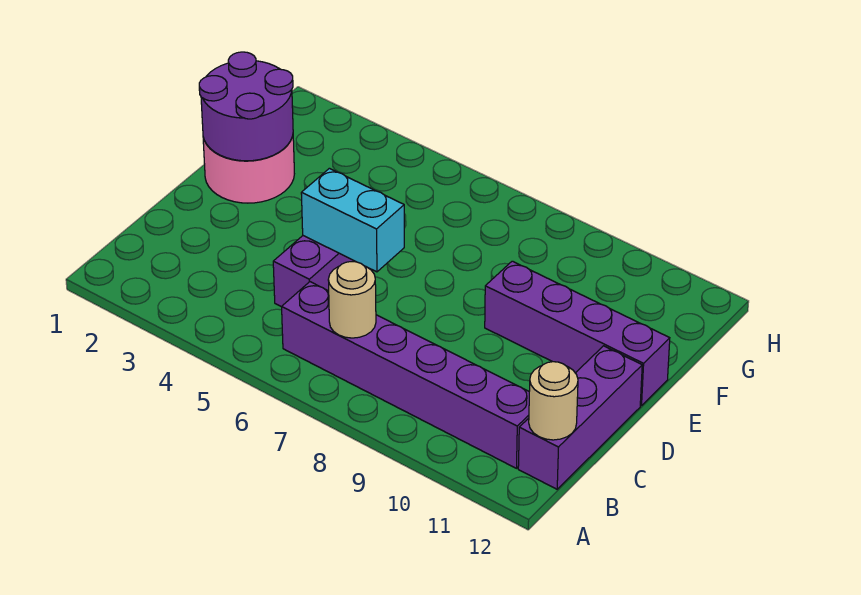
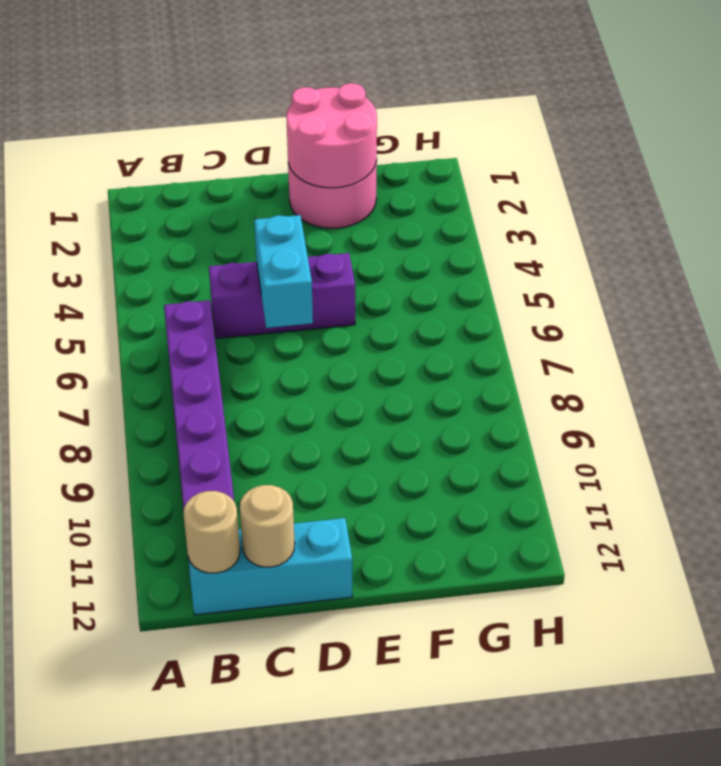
tan round brick B7 level 2 -> tan round brick C12 level 2
purple brick B12:D12 level 1 -> cyan brick B12:D12 level 1
purple round brick E1:F2 level 2 -> pink round brick E1:F2 level 2
purple brick E9:E12 level 1 -> none

